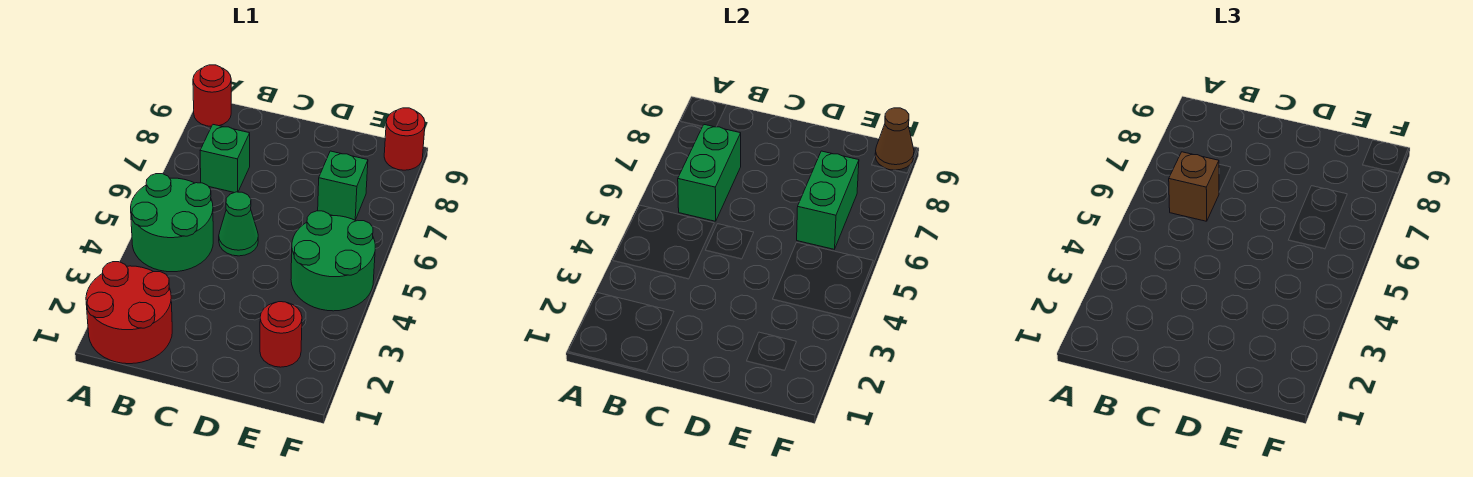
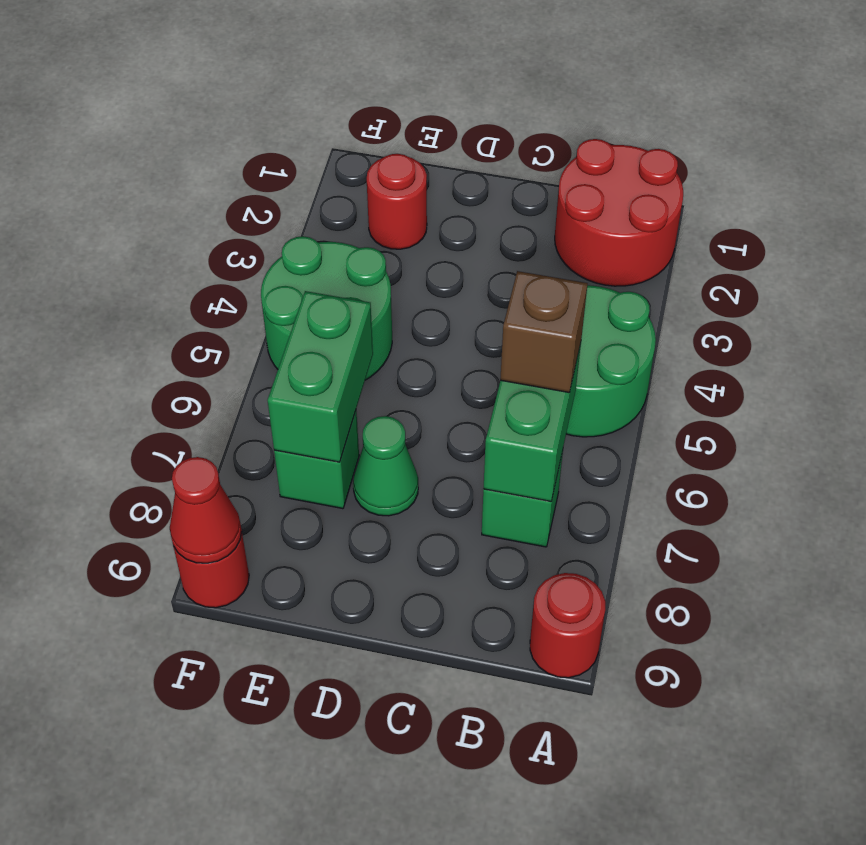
green cone C5 level 1 -> green cone D7 level 1
brown cone F9 level 2 -> red cone F9 level 2

